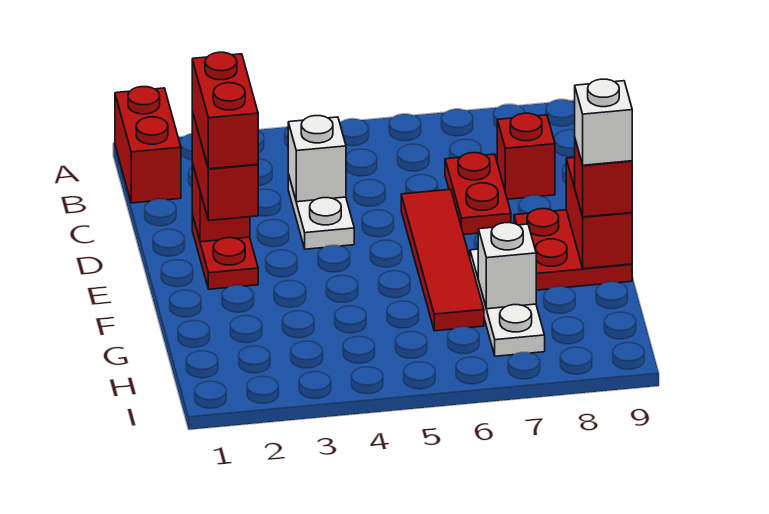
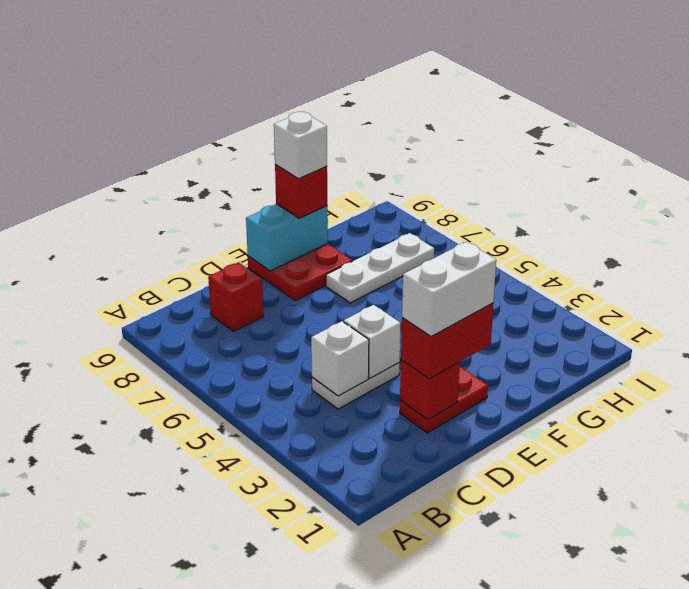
red brick A1:B1 level 1 -> none
red plate C7:D7 level 1 -> none
red brick D2:E2 level 4 -> white brick D2:E2 level 4
red tile D6:G6 level 1 -> none
red brick E9:F9 level 2 -> cyan brick E9:F9 level 2
white brick G7 level 2 -> white brick D4 level 2

